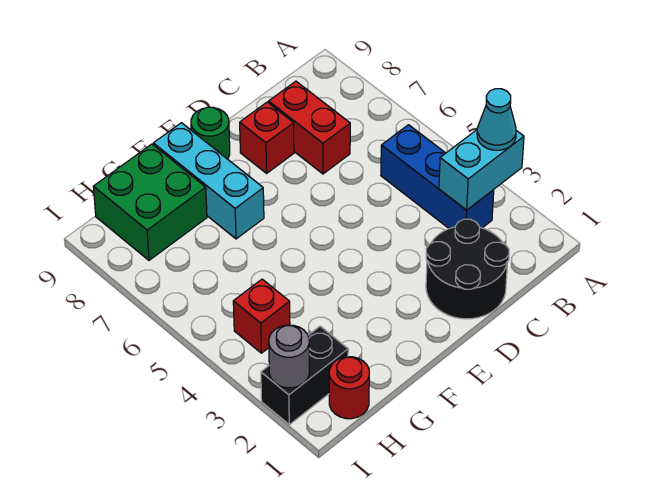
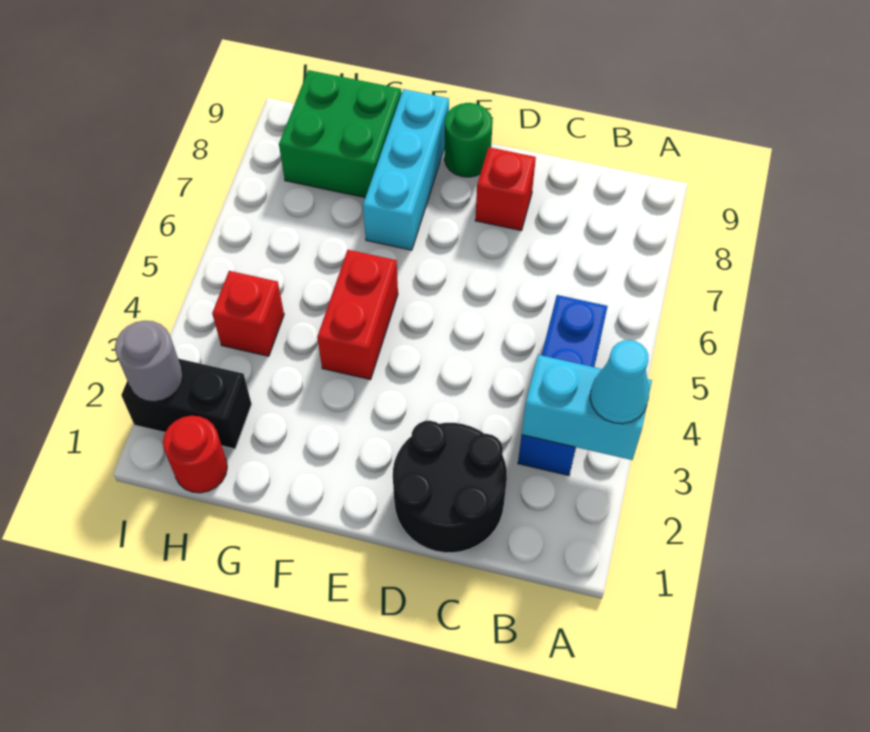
red brick C7:C8 level 1 -> red brick F4:F5 level 1

